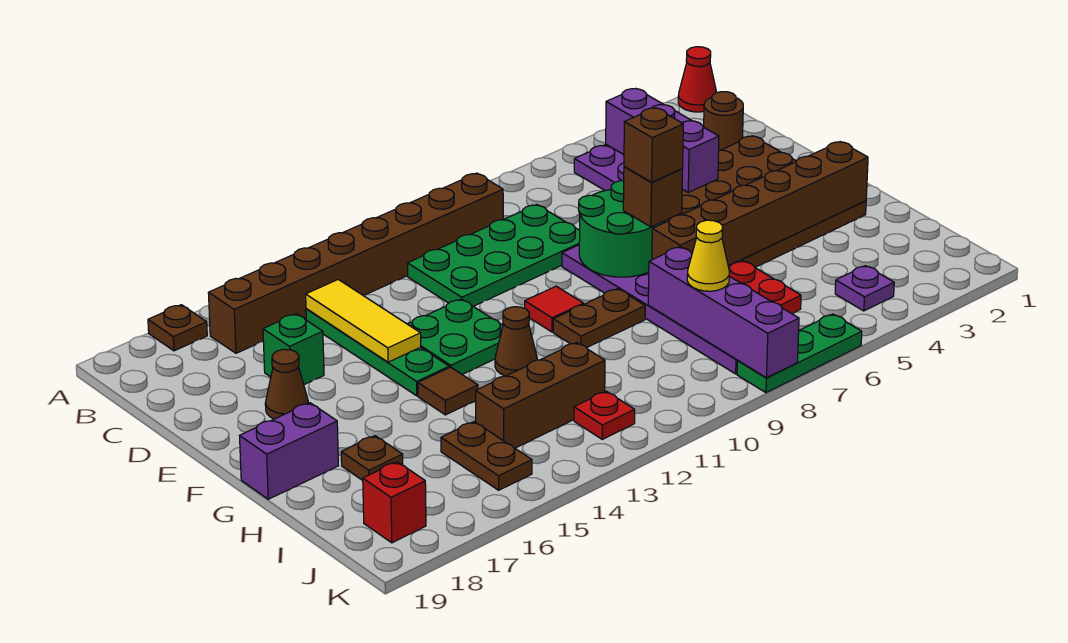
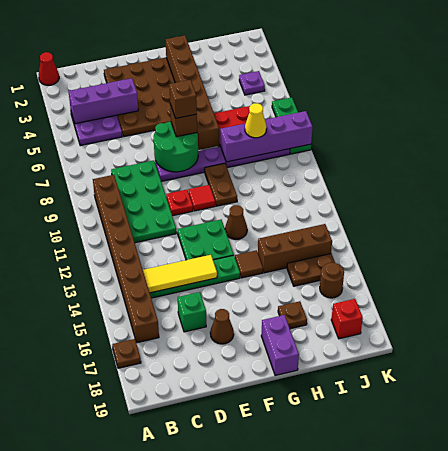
brown round brick C2 level 1 -> brown round brick J16 level 1
brown brick I12:I14 level 1 -> brown brick H14:J14 level 1
red plate J12 level 1 -> red plate E10 level 1

